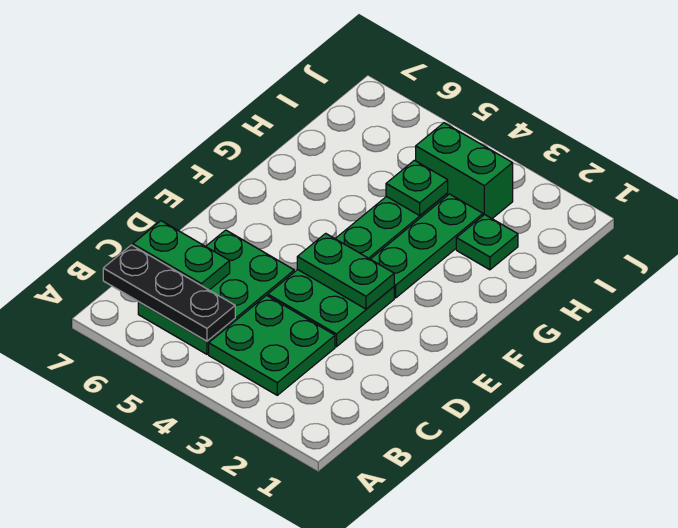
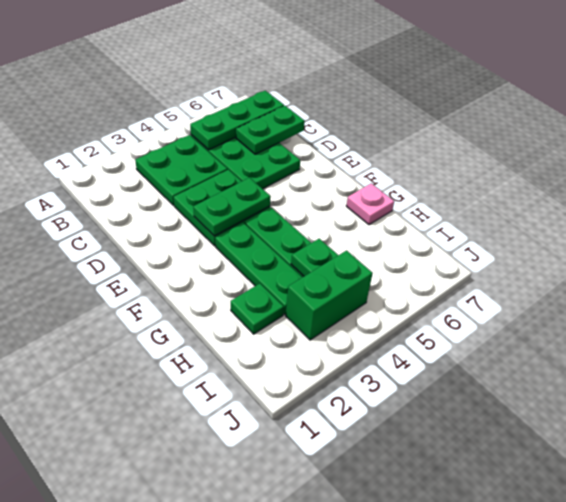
black plate B5:B7 level 2 -> green plate B5:B7 level 2
none -> pink plate G7 level 1

